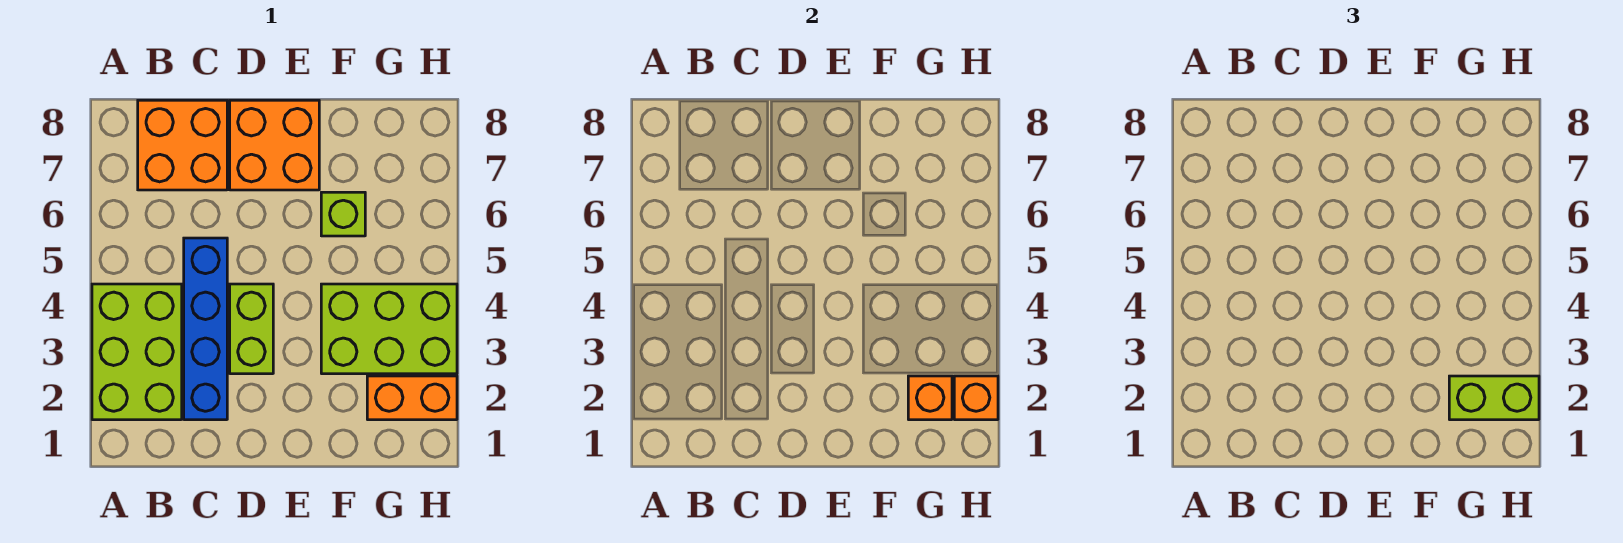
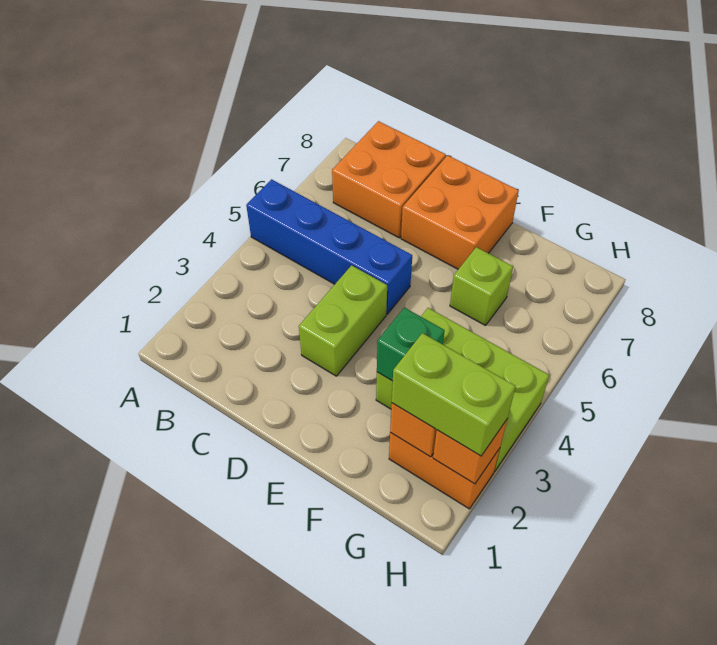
lime brick A2:B4 level 1 -> none
blue brick C2:C5 level 1 -> blue brick A5:D5 level 1
none -> green brick F3 level 2

